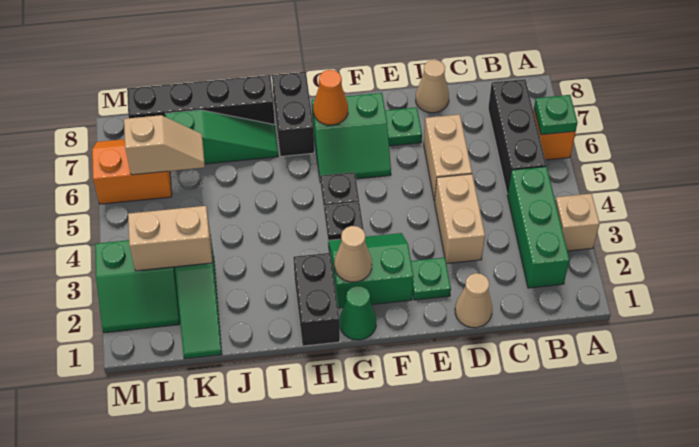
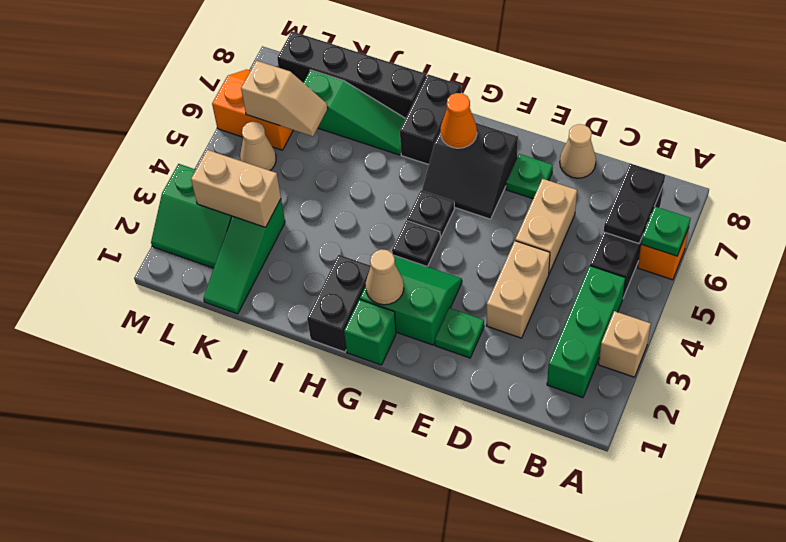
none -> black plate B6:B7 level 2
tan cone D1 level 1 -> tan cone L5 level 1
green slope F6:G7 level 1 top 7 -> black slope F6:G7 level 1 top 7
green cone G1 level 1 -> green brick G1 level 1

